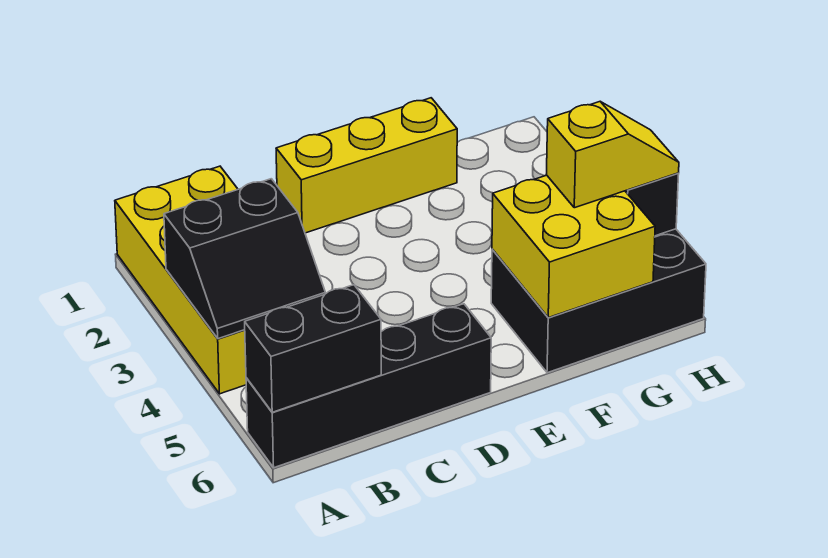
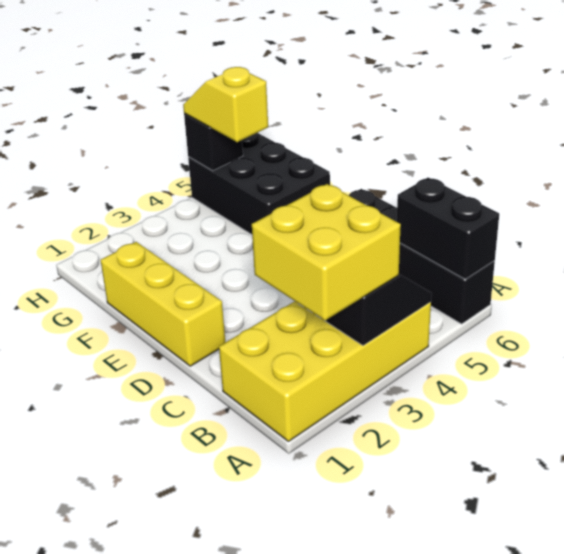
yellow brick F5:G6 level 2 -> yellow brick A2:B3 level 3

